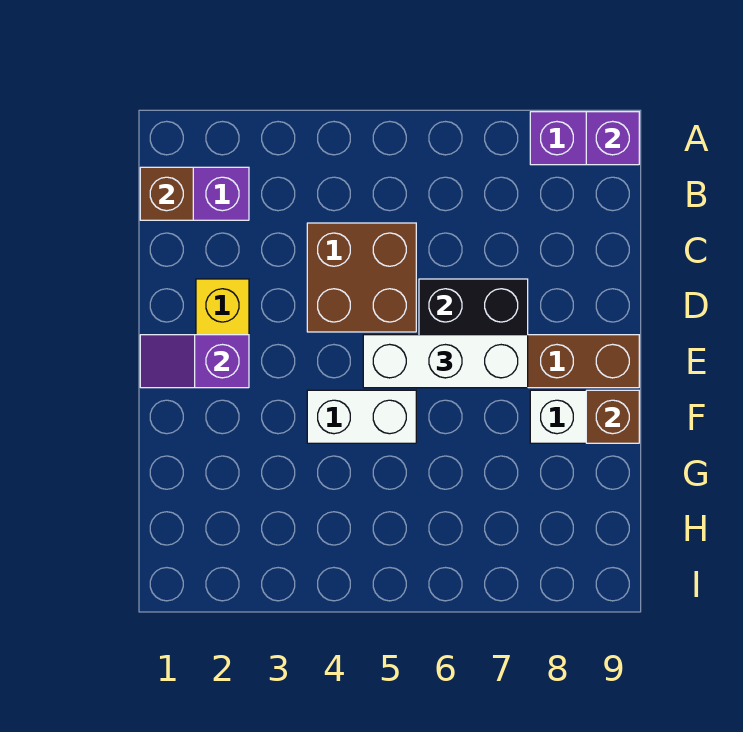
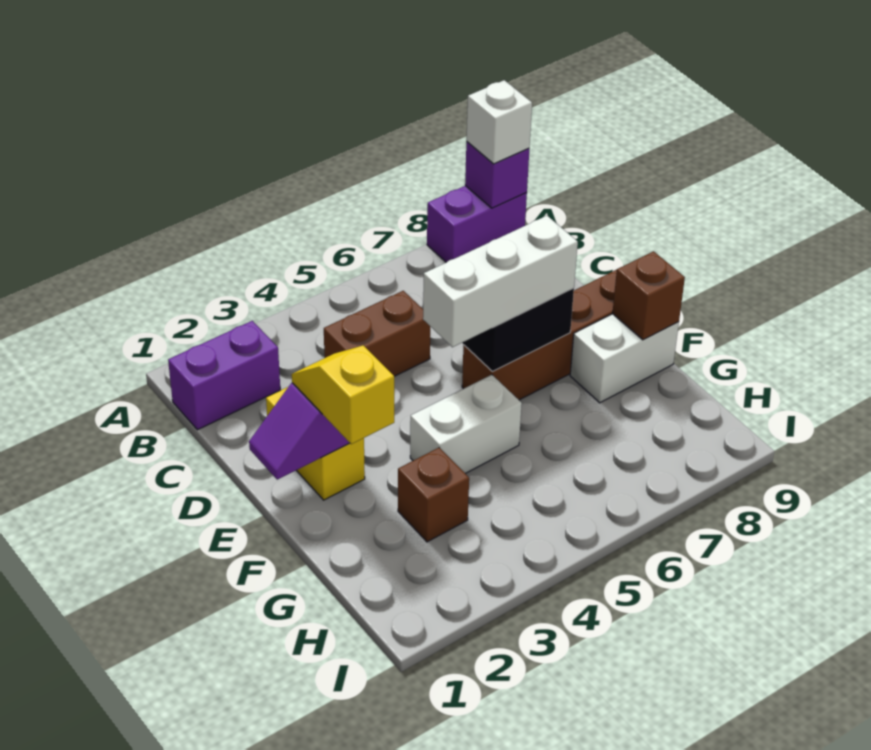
none -> white brick A9 level 3
brown brick B1 level 2 -> brown brick G3 level 1
brown brick C4:D5 level 1 -> brown brick C4:C5 level 1
none -> yellow slope E2:F2 level 3 top F

